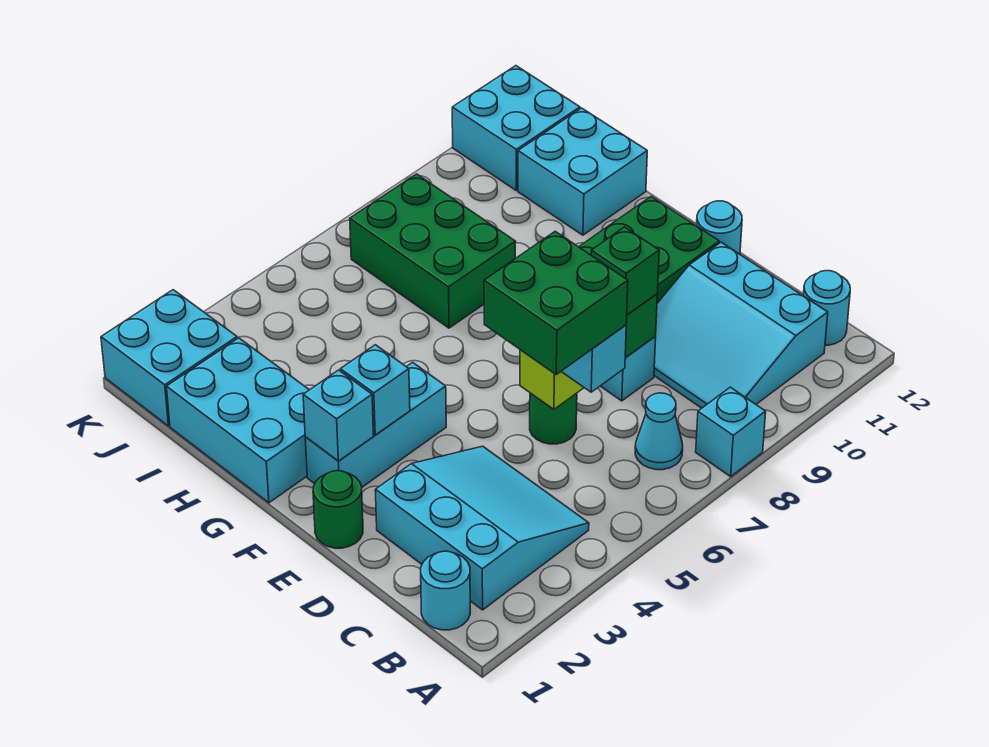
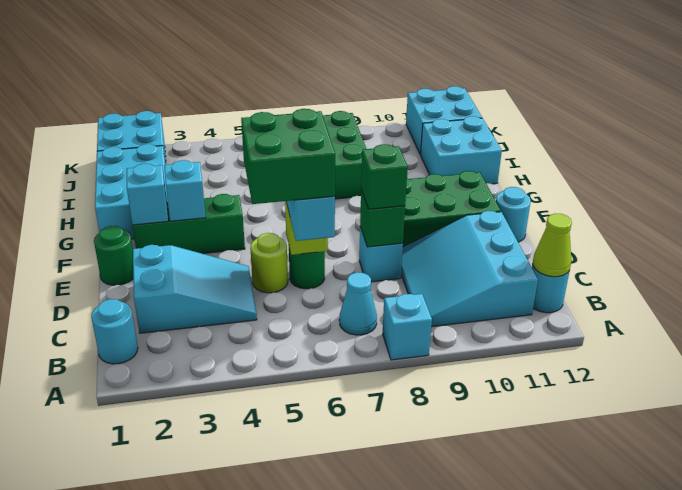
cyan slope B2:D4 level 1 top 2 -> cyan slope C2:D4 level 1 top 2
none -> lime cone B12 level 2
none -> lime round brick D5 level 1
cyan brick F2:F4 level 1 -> green brick F2:F4 level 1

